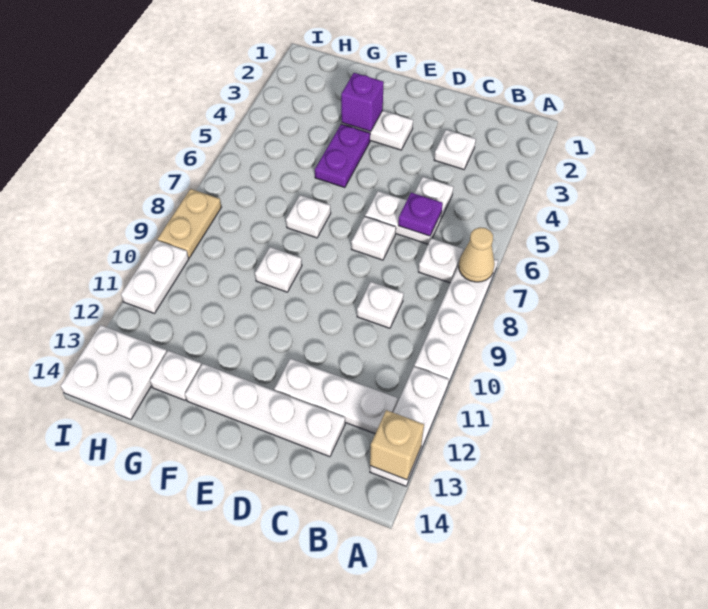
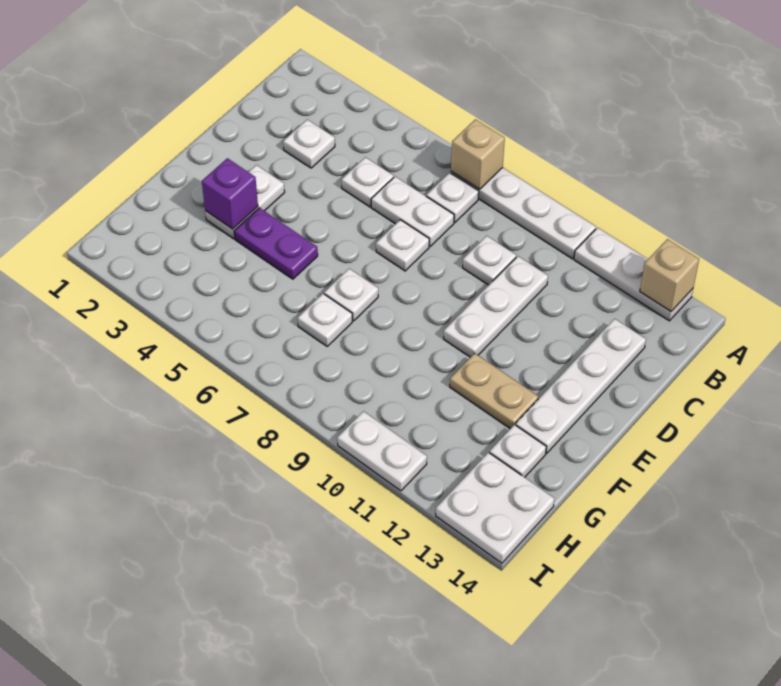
tan cone A7 level 2 -> tan brick A7 level 2
white plate B12:D12 level 1 -> white plate C10:E10 level 1
white plate C6:D6 level 1 -> white plate C6:C7 level 1
purple plate C6 level 2 -> none
white plate F9 level 1 -> white plate G7 level 1
tan plate I8:I9 level 1 -> tan plate F11:F12 level 1

